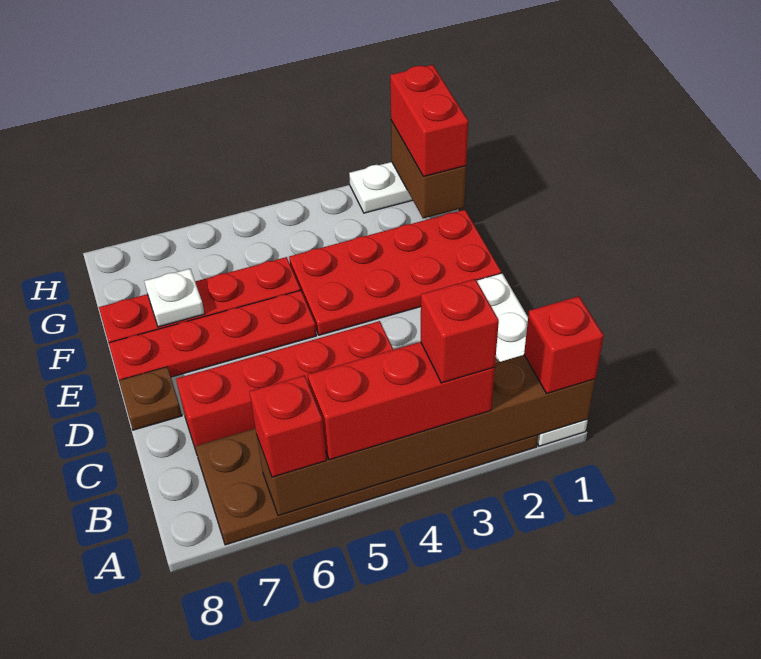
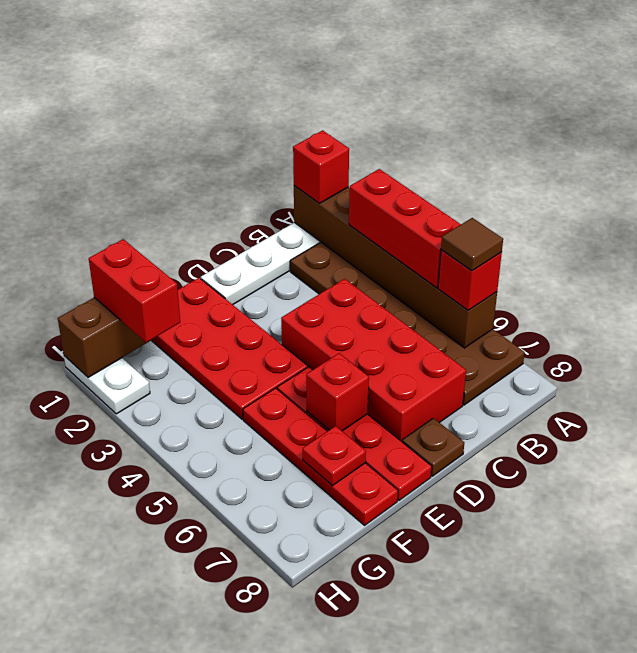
red brick A3 level 4 -> red brick E6 level 2
none -> brown tile A6 level 4
red brick C4:C7 level 1 -> red brick C4:D7 level 1
white plate F7 level 2 -> red plate F7 level 2
red brick G1:H1 level 3 -> red brick G1:G2 level 3

